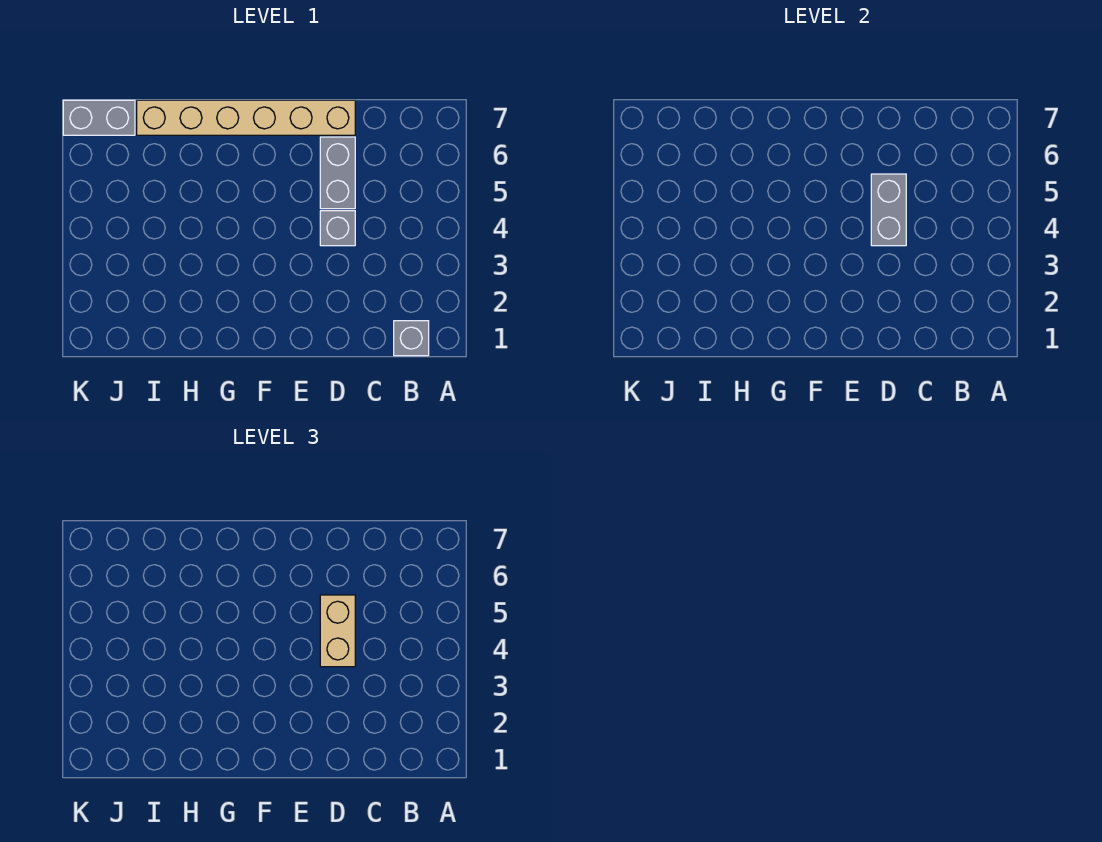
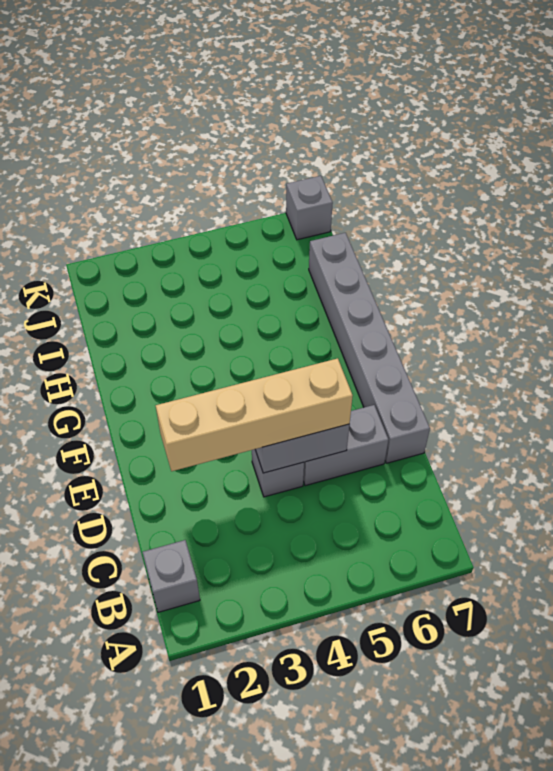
tan brick D4:D5 level 3 -> tan brick D2:D5 level 3
tan brick D7:I7 level 1 -> grey brick D7:I7 level 1
grey brick J7:K7 level 1 -> grey brick K7 level 1

